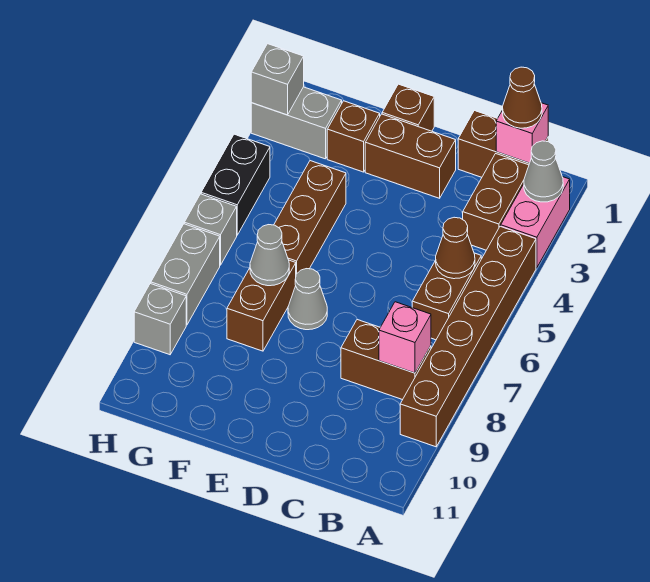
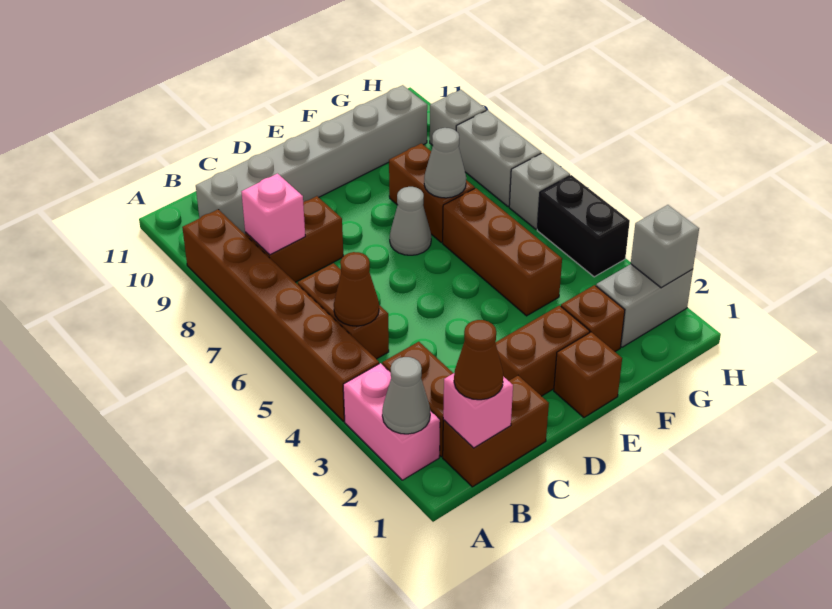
none -> grey brick B10:G10 level 1

